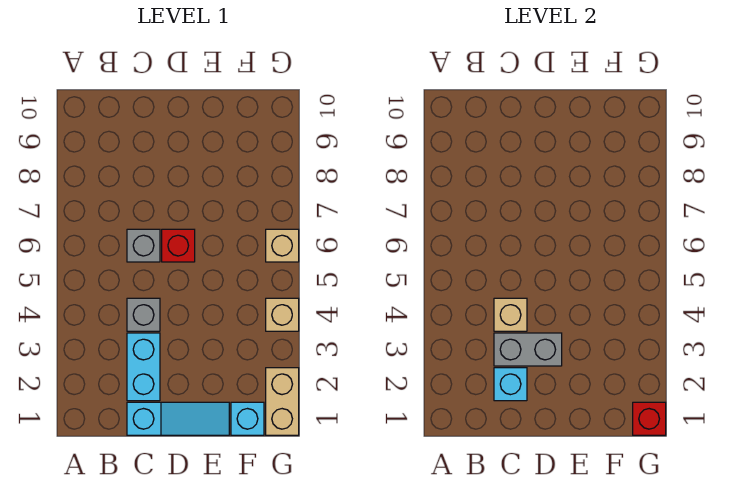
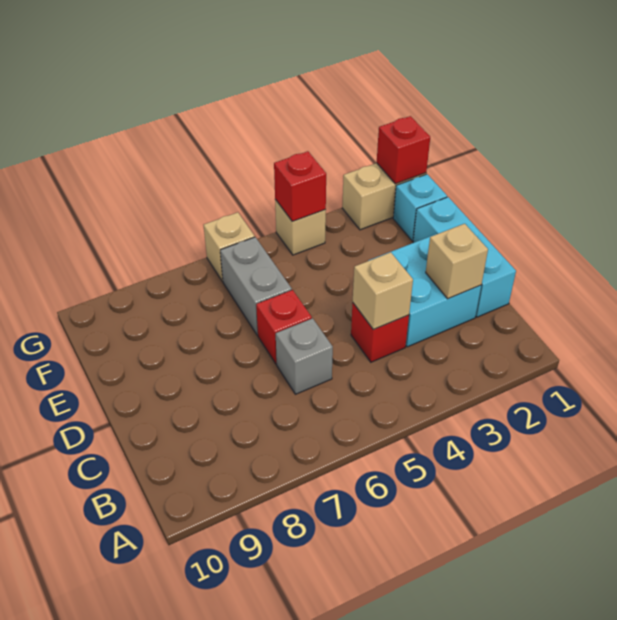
cyan slope C1:E1 level 1 top C -> cyan brick C1:E1 level 1
cyan brick C2:C3 level 1 -> cyan brick C2:D3 level 1
cyan brick C2 level 2 -> tan brick C2 level 2
grey brick C3:D3 level 2 -> grey brick E6:F6 level 1
grey brick C4 level 1 -> red brick C4 level 1
none -> red brick G4 level 2

